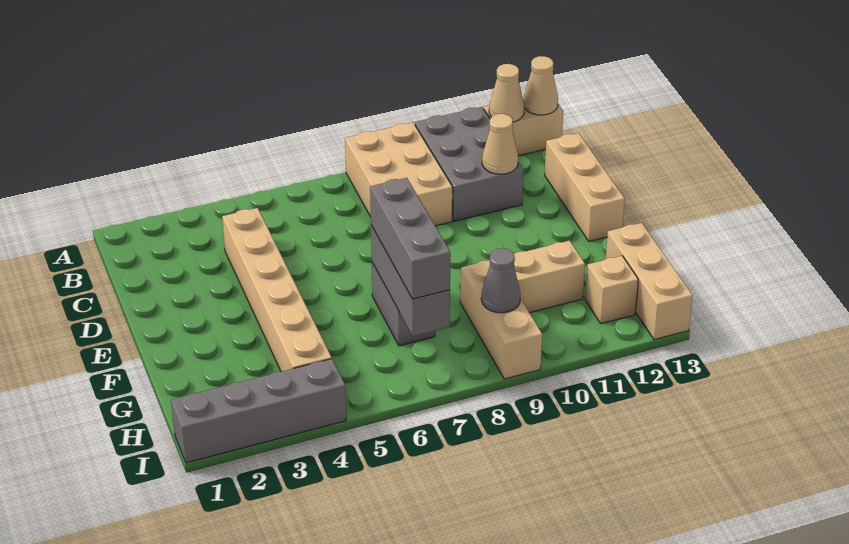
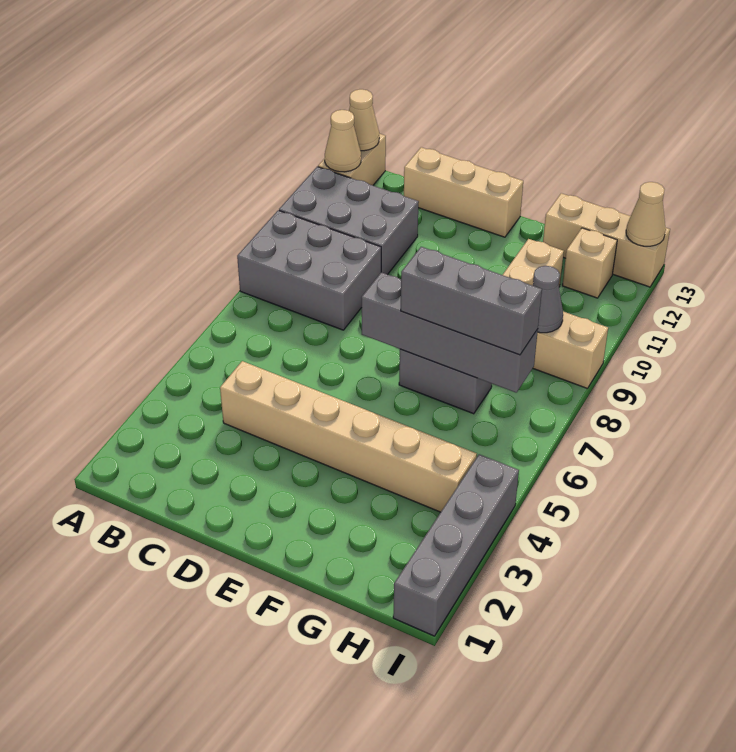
tan brick A8:C9 level 1 -> grey brick A8:C9 level 1
tan cone C11 level 2 -> tan cone I13 level 2
grey brick F7:H7 level 2 -> grey brick E7:H7 level 2

